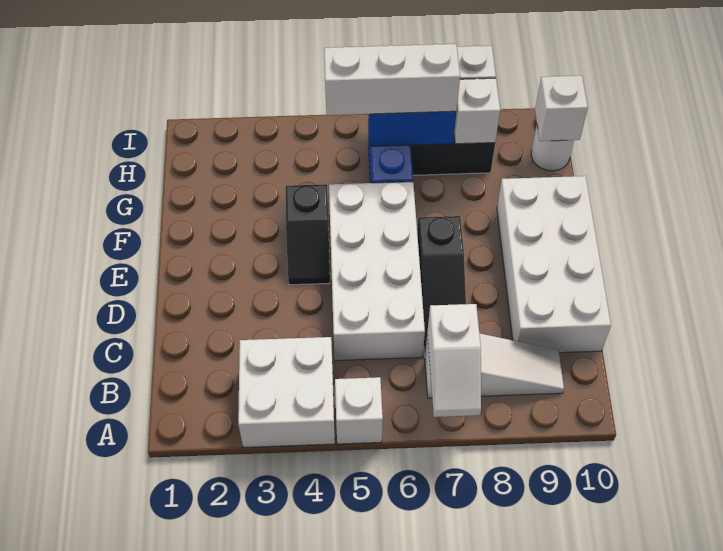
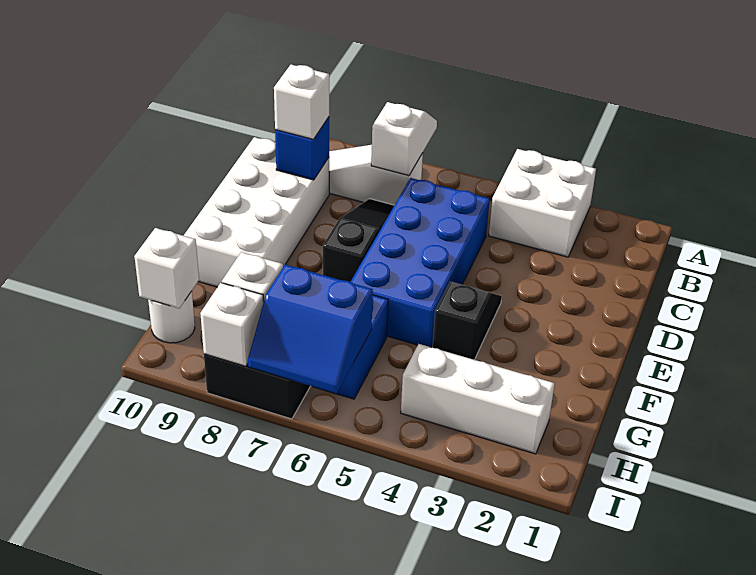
white brick A5 level 1 -> white brick C9 level 3
white brick C5:F6 level 1 -> blue brick C5:F6 level 1
none -> blue brick C9 level 2
white brick H5:H7 level 3 -> white brick H2:H4 level 1

